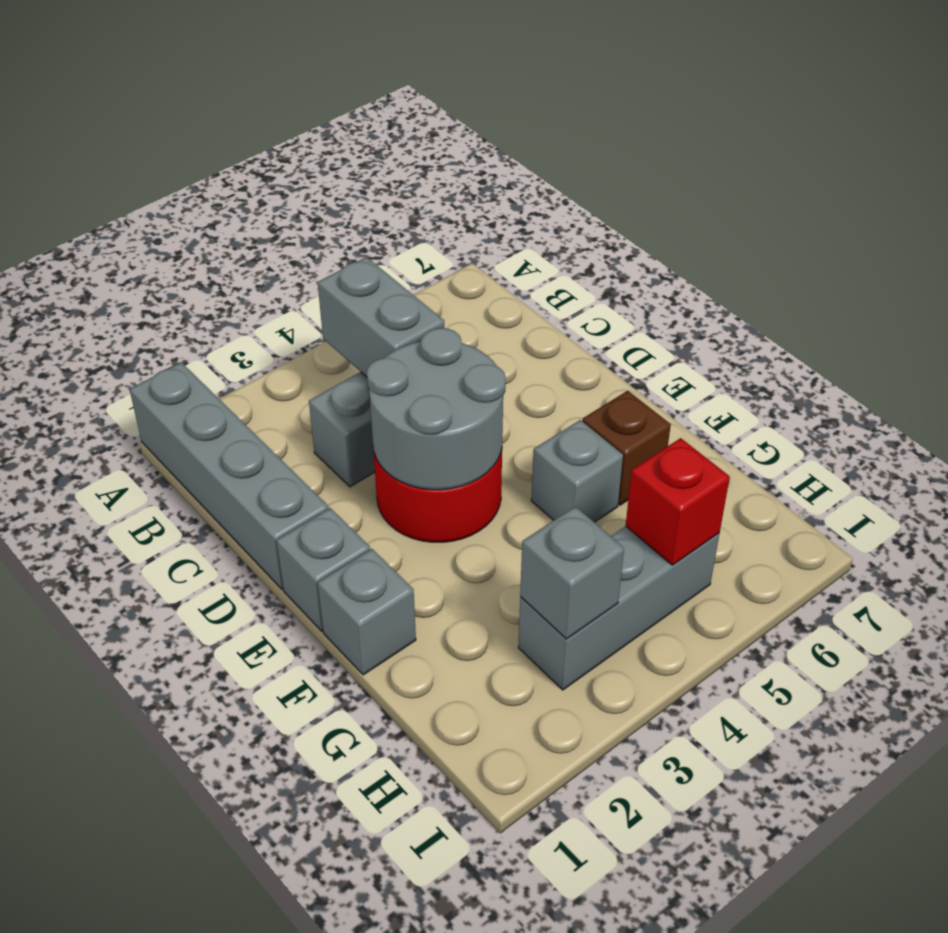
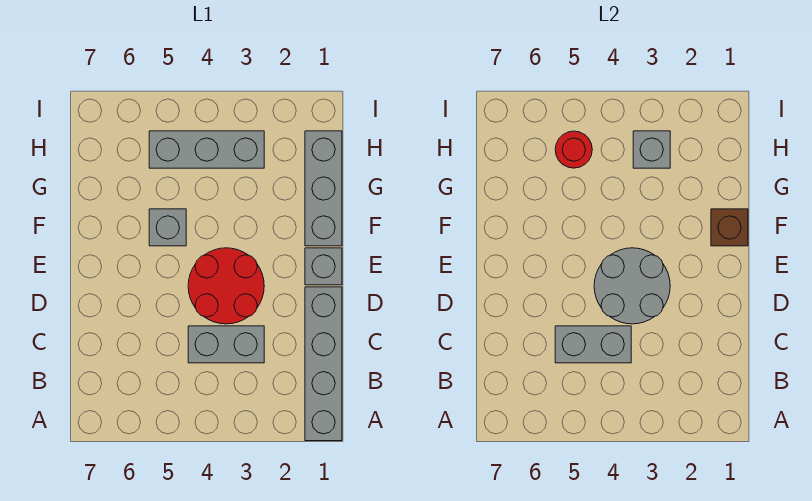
grey brick B4:C4 level 2 -> grey brick C4:C5 level 2
grey brick F1 level 1 -> grey brick F1:H1 level 1
brown brick F6 level 1 -> brown brick F1 level 2
red brick H5 level 2 -> red round brick H5 level 2

